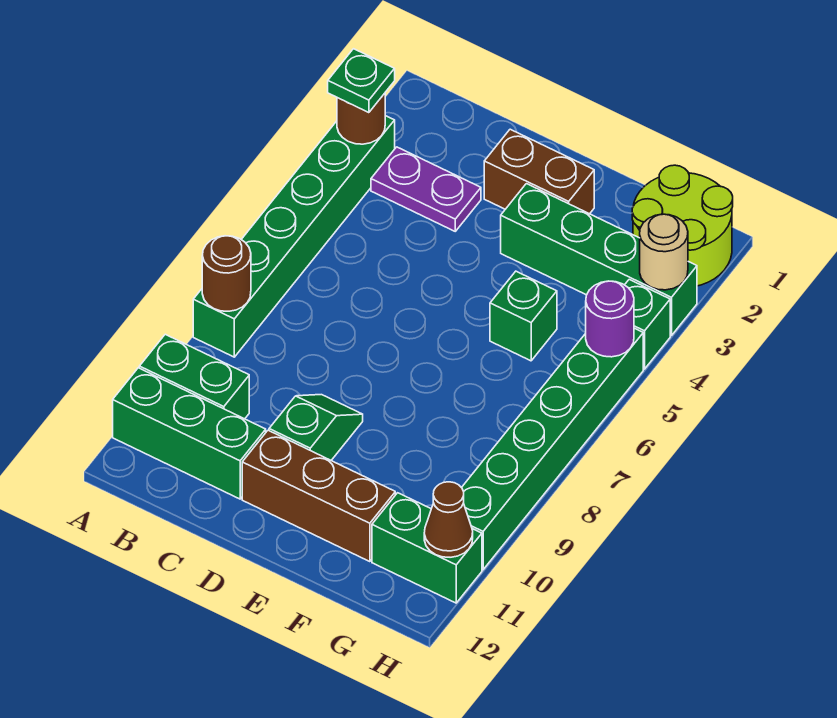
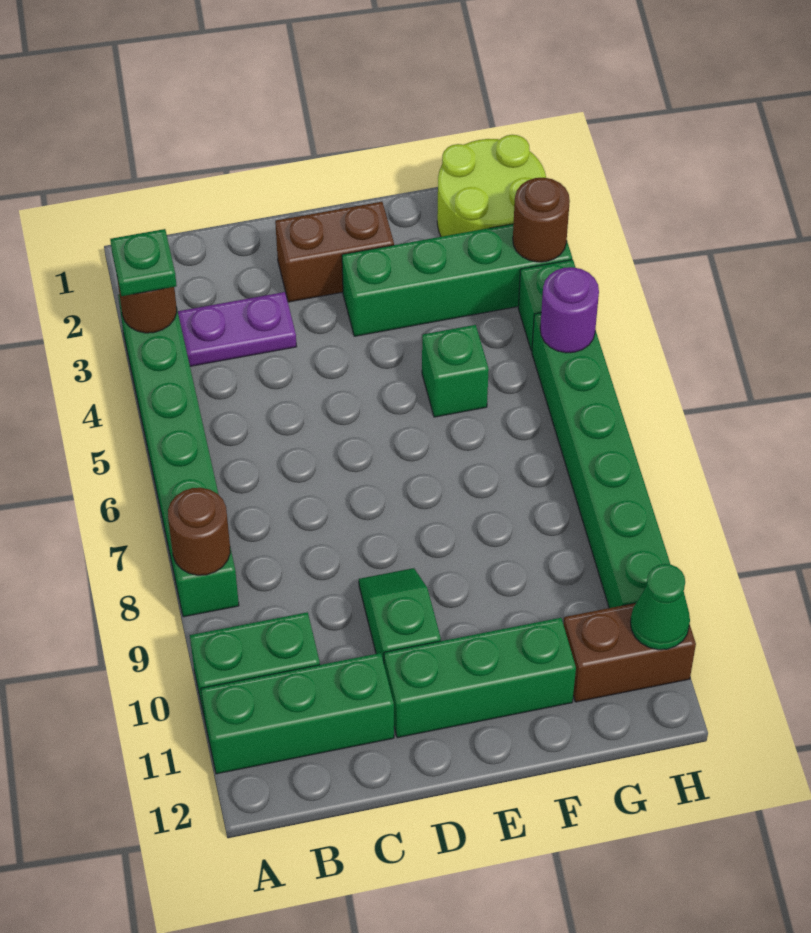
brown brick D11:F11 level 1 -> green brick D11:F11 level 1
green brick G11:H11 level 1 -> brown brick G11:H11 level 1
tan round brick H3 level 2 -> brown round brick H3 level 2
brown cone H11 level 2 -> green cone H11 level 2

